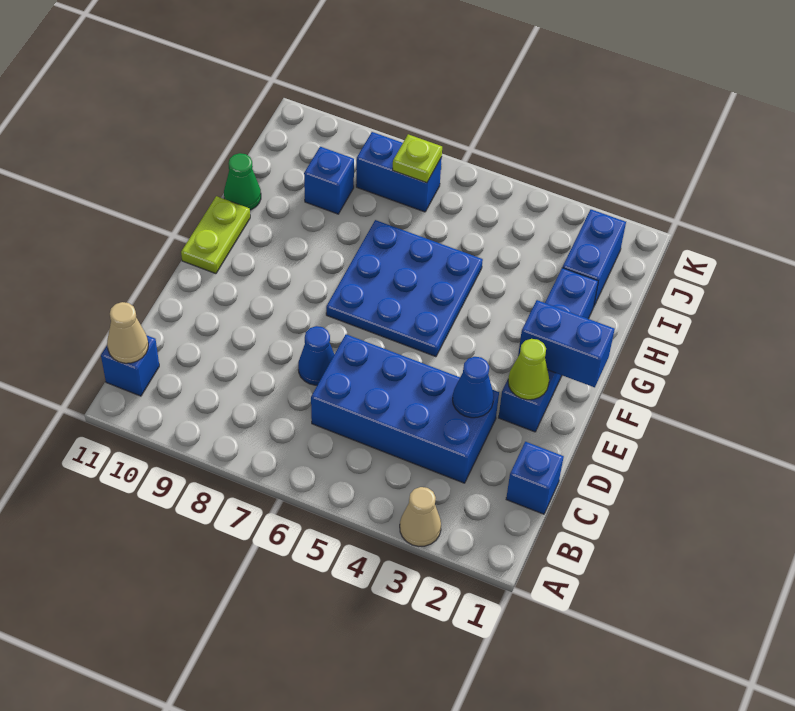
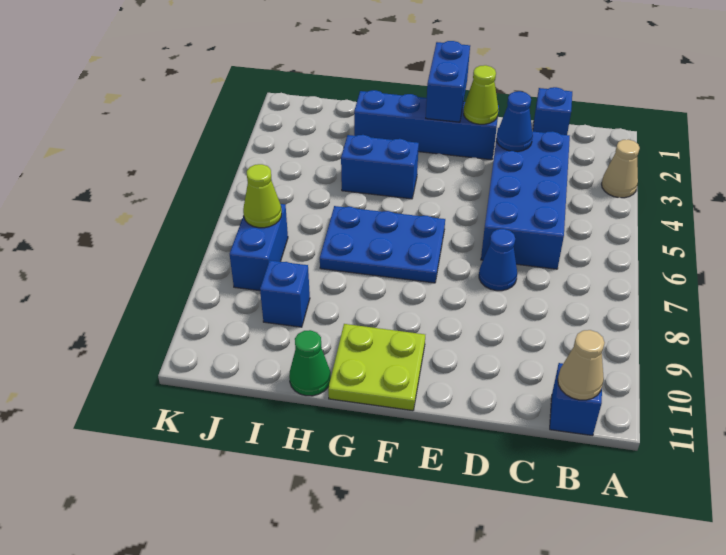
blue plate F5:H7 level 1 -> blue plate F6:H7 level 1
lime plate F11:G11 level 1 -> lime plate F10:G11 level 1
blue brick I2:J2 level 1 -> blue brick G4:H4 level 1
lime plate J7 level 2 -> lime cone J7 level 2

